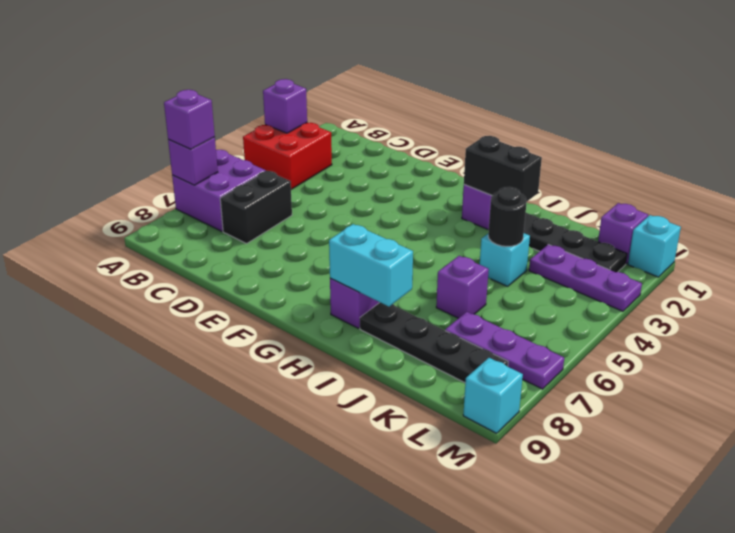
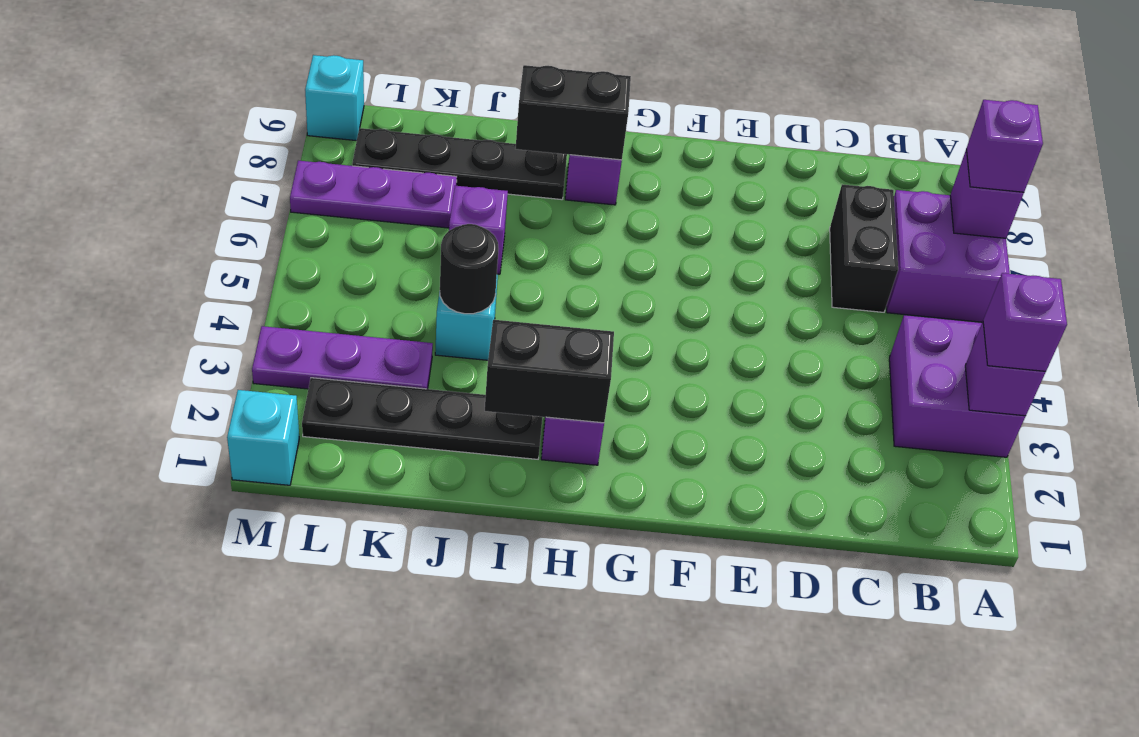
red brick A3:B4 level 1 -> purple brick A3:B4 level 1
cyan brick H8:I8 level 2 -> black brick H8:I8 level 2
purple brick L1 level 1 -> purple brick A3 level 3

